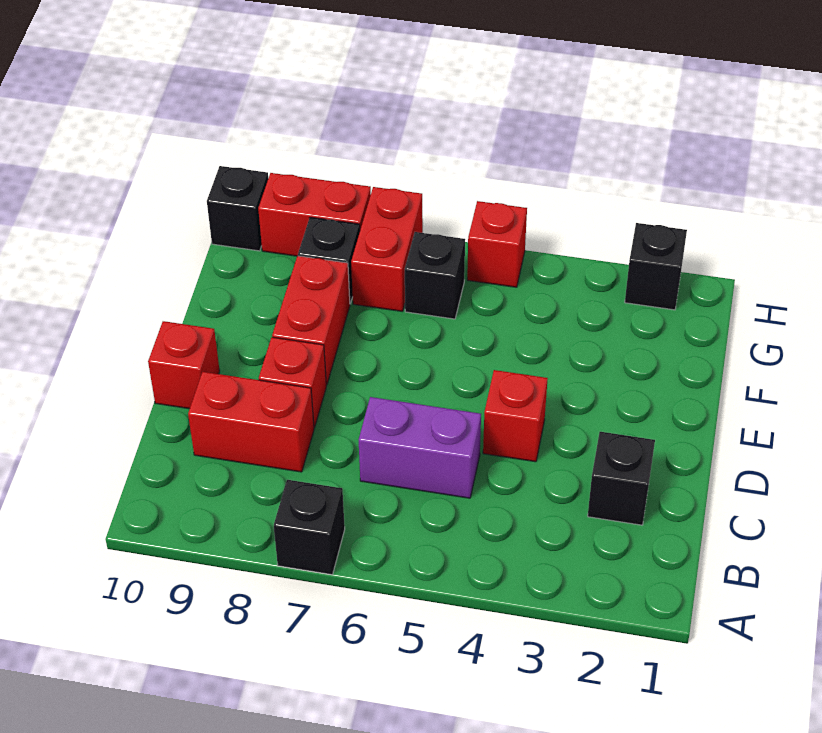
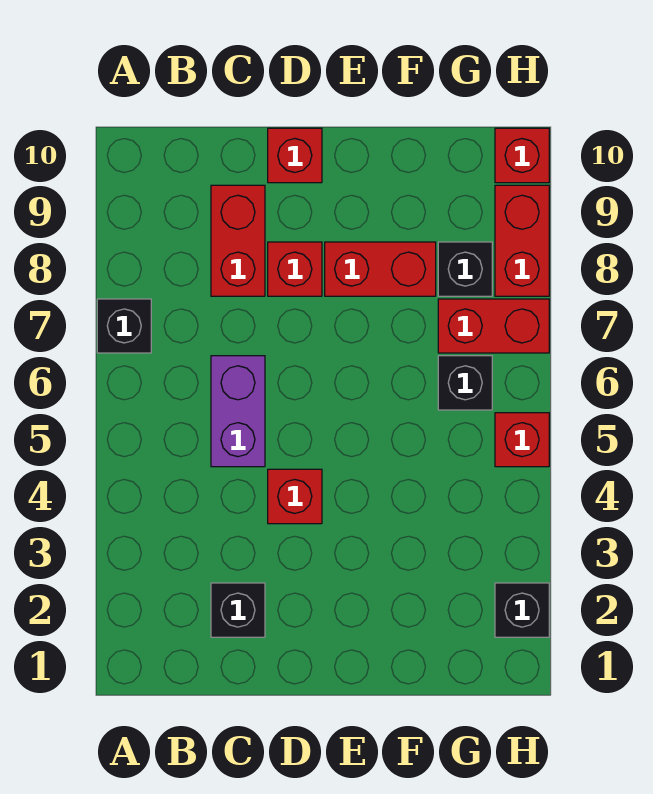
black brick H10 level 1 -> red brick H10 level 1

